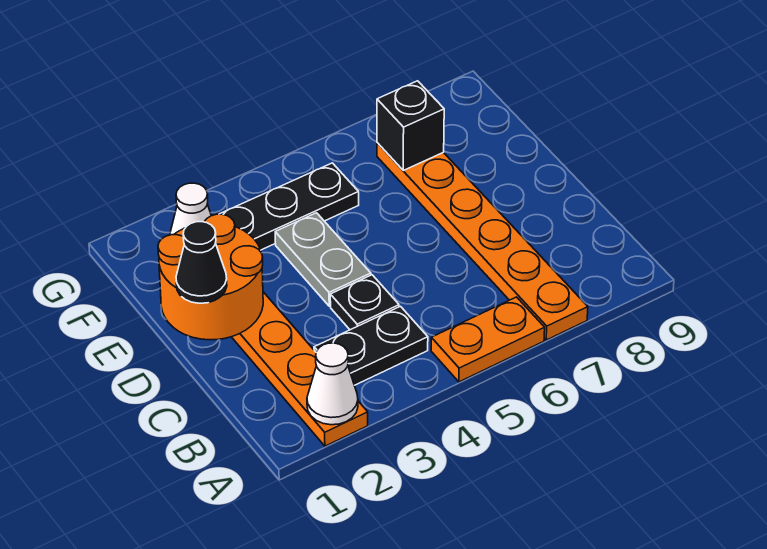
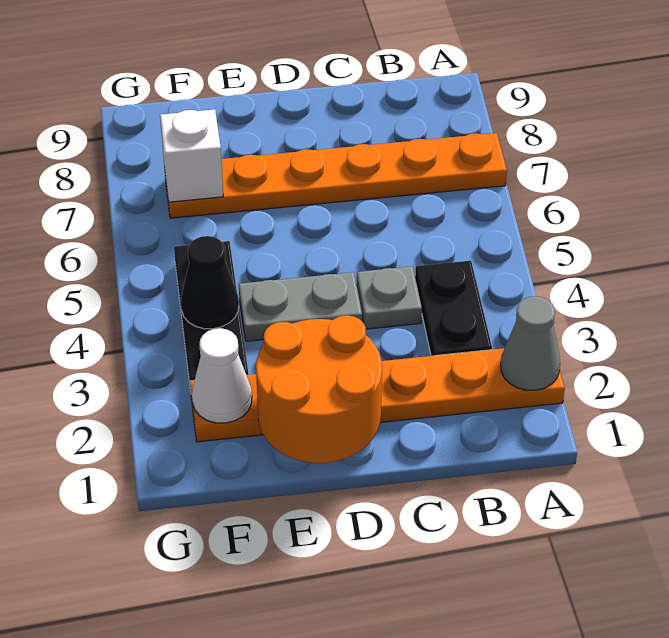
white cone A2 level 2 -> grey cone A2 level 2
orange plate A5:A6 level 1 -> none
black plate C4 level 1 -> grey plate C4 level 1
black cone D1 level 3 -> black cone F4 level 2
black brick F7 level 2 -> white brick F7 level 2

